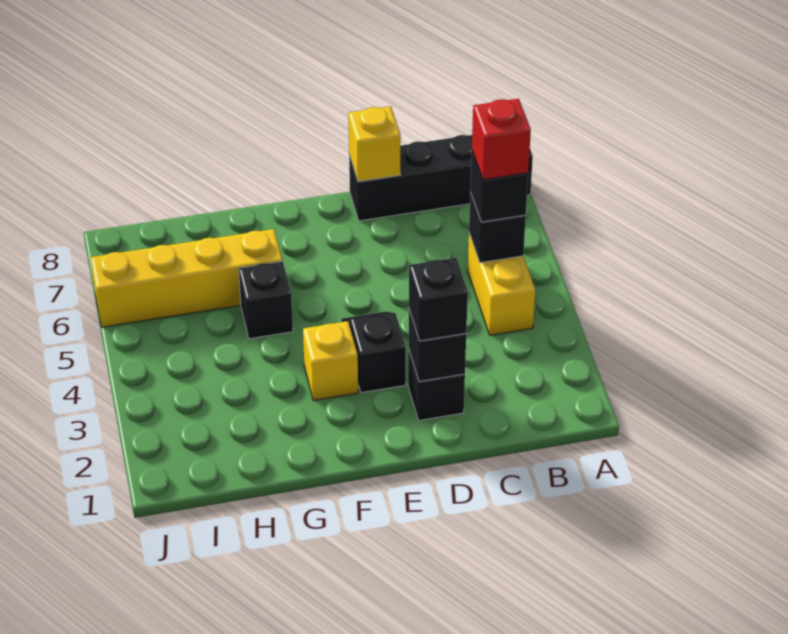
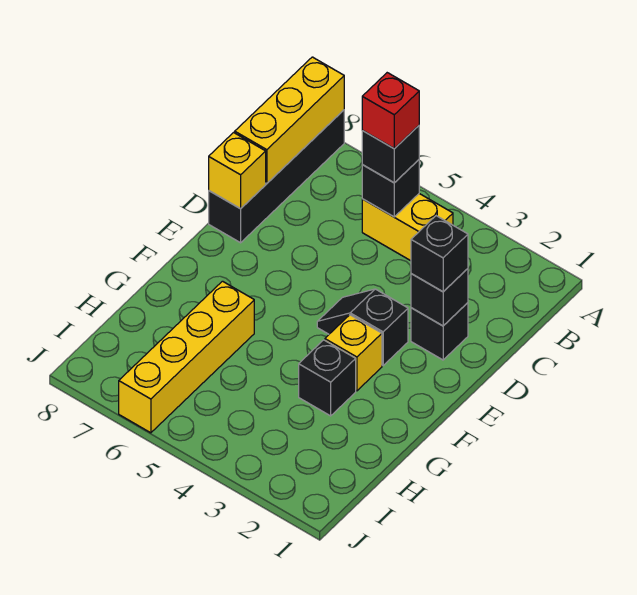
none -> yellow brick A8:C8 level 2
black brick G5 level 1 -> black brick G3 level 1

